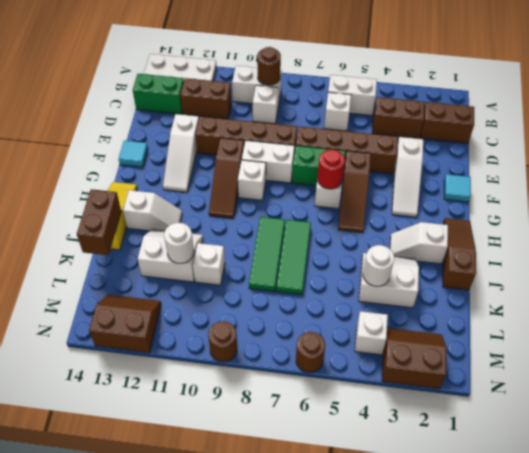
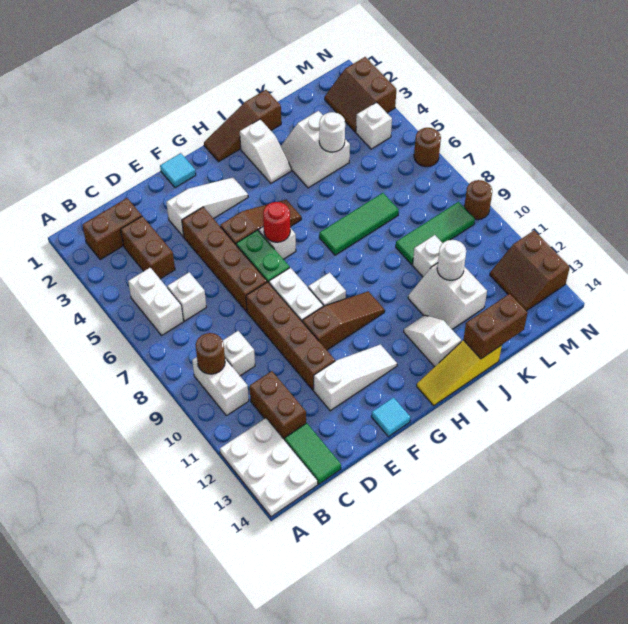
brown brick C1:C2 level 1 -> brown brick B2:C2 level 1
green brick C13:C14 level 1 -> green tile C13:C14 level 1
green tile I8:K8 level 1 -> green tile K9:M9 level 1

